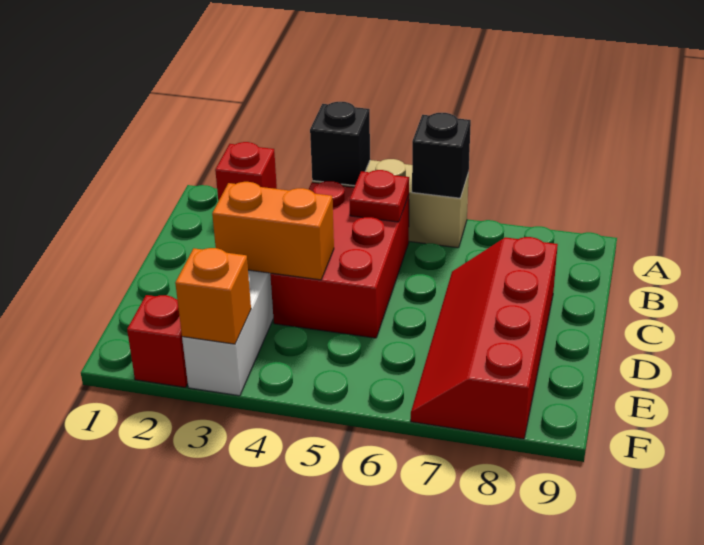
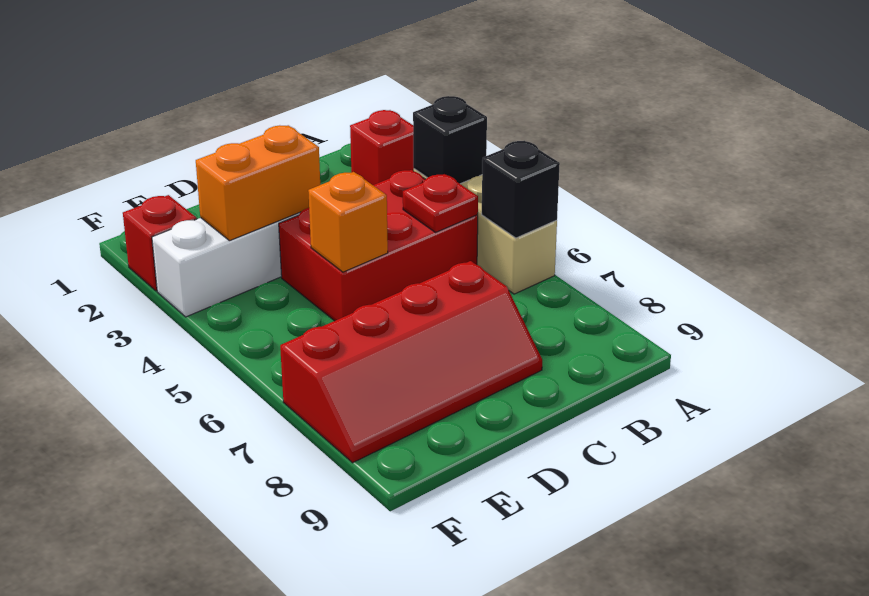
red slope C7:F8 level 1 top 8 -> red slope C7:F8 level 1 top 7
orange brick D3:D4 level 2 -> orange brick D3:E3 level 2
orange brick F3 level 2 -> orange brick D5 level 2

